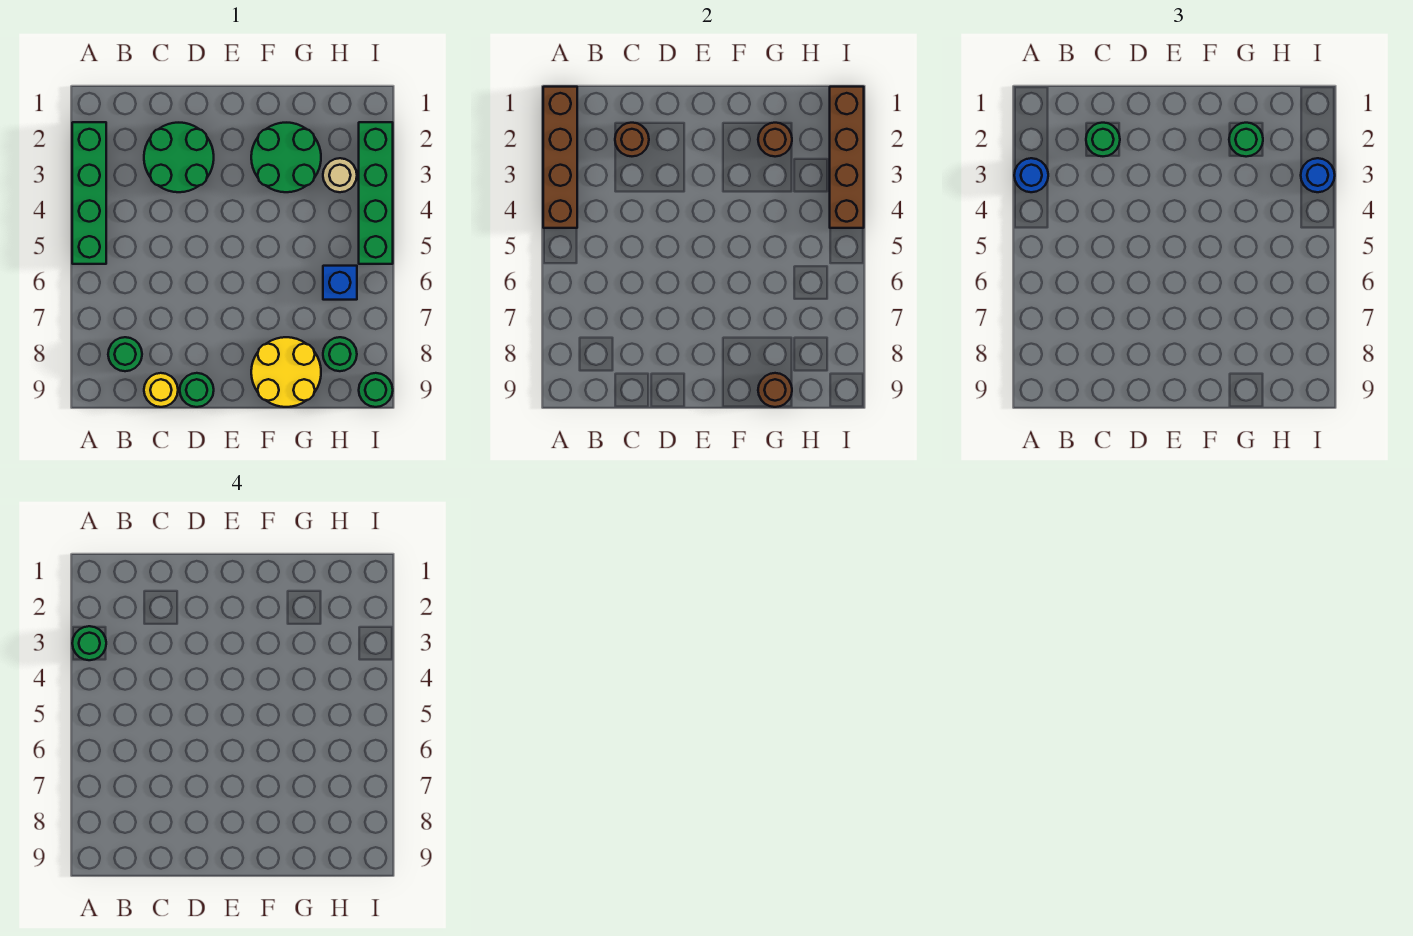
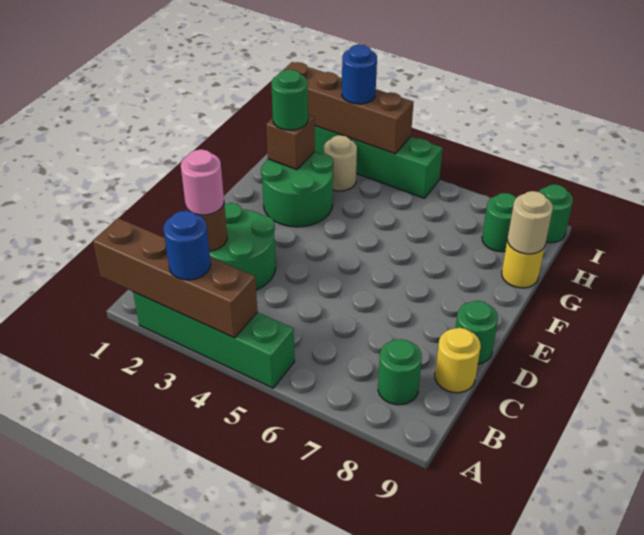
green round brick A3 level 4 -> none
green round brick C2 level 3 -> pink round brick C2 level 3
yellow round brick F8:G9 level 1 -> yellow round brick G9 level 1
brown round brick G2 level 2 -> brown brick G2 level 2
brown round brick G9 level 2 -> tan round brick G9 level 2
blue brick H6 level 1 -> none

